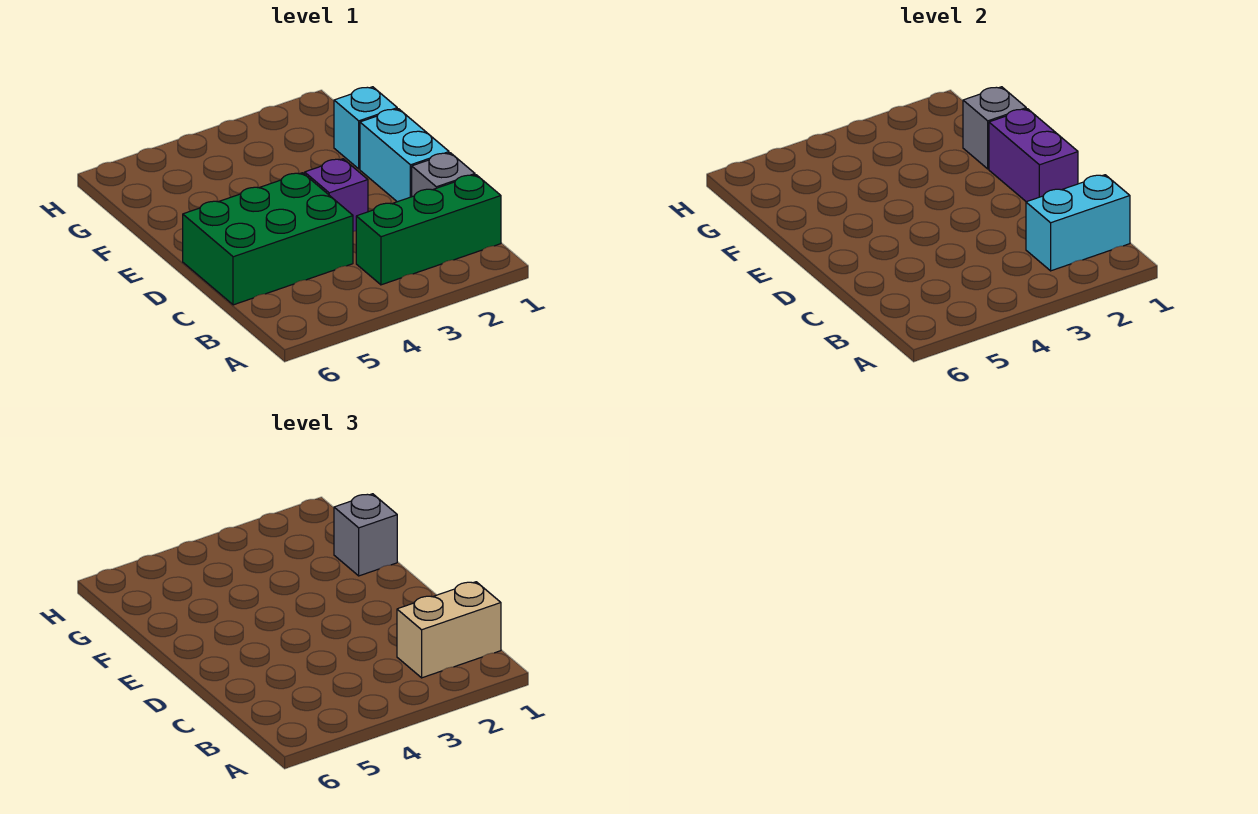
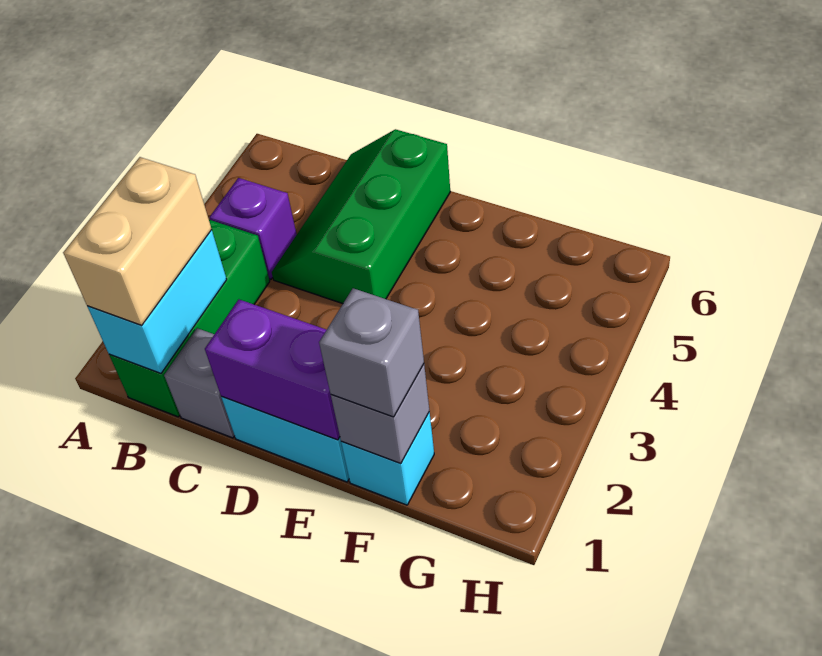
green brick C4:D6 level 1 -> green slope C4:D6 level 1 top D
purple brick D3 level 1 -> purple brick B4 level 1

